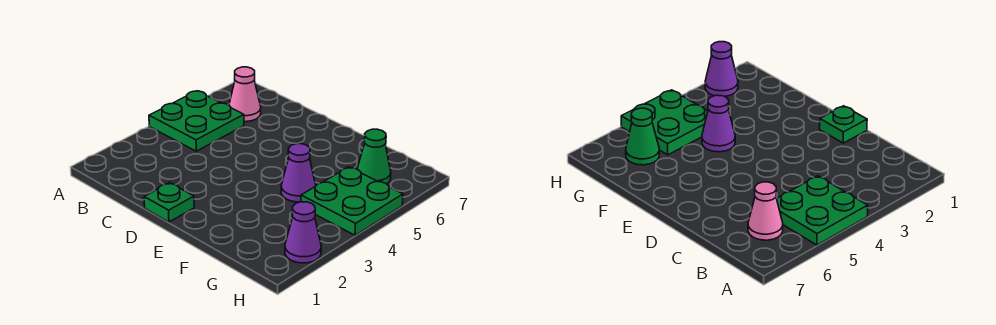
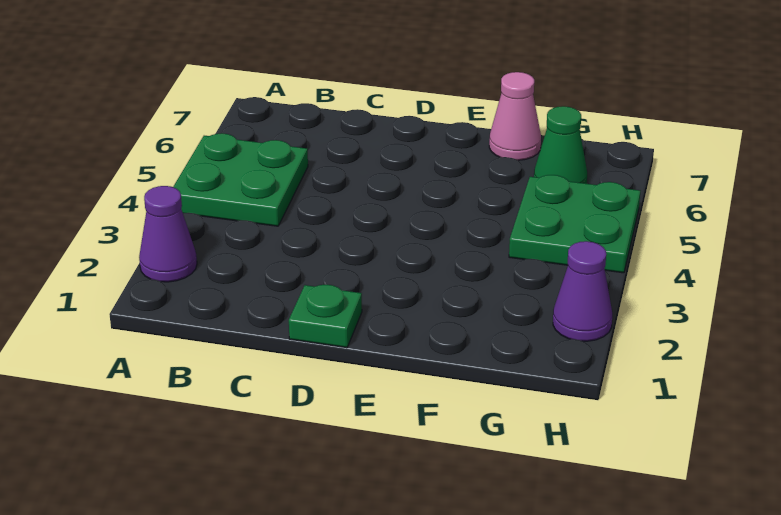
pink cone B6 level 1 -> pink cone F7 level 1
purple cone F4 level 1 -> purple cone A2 level 1

